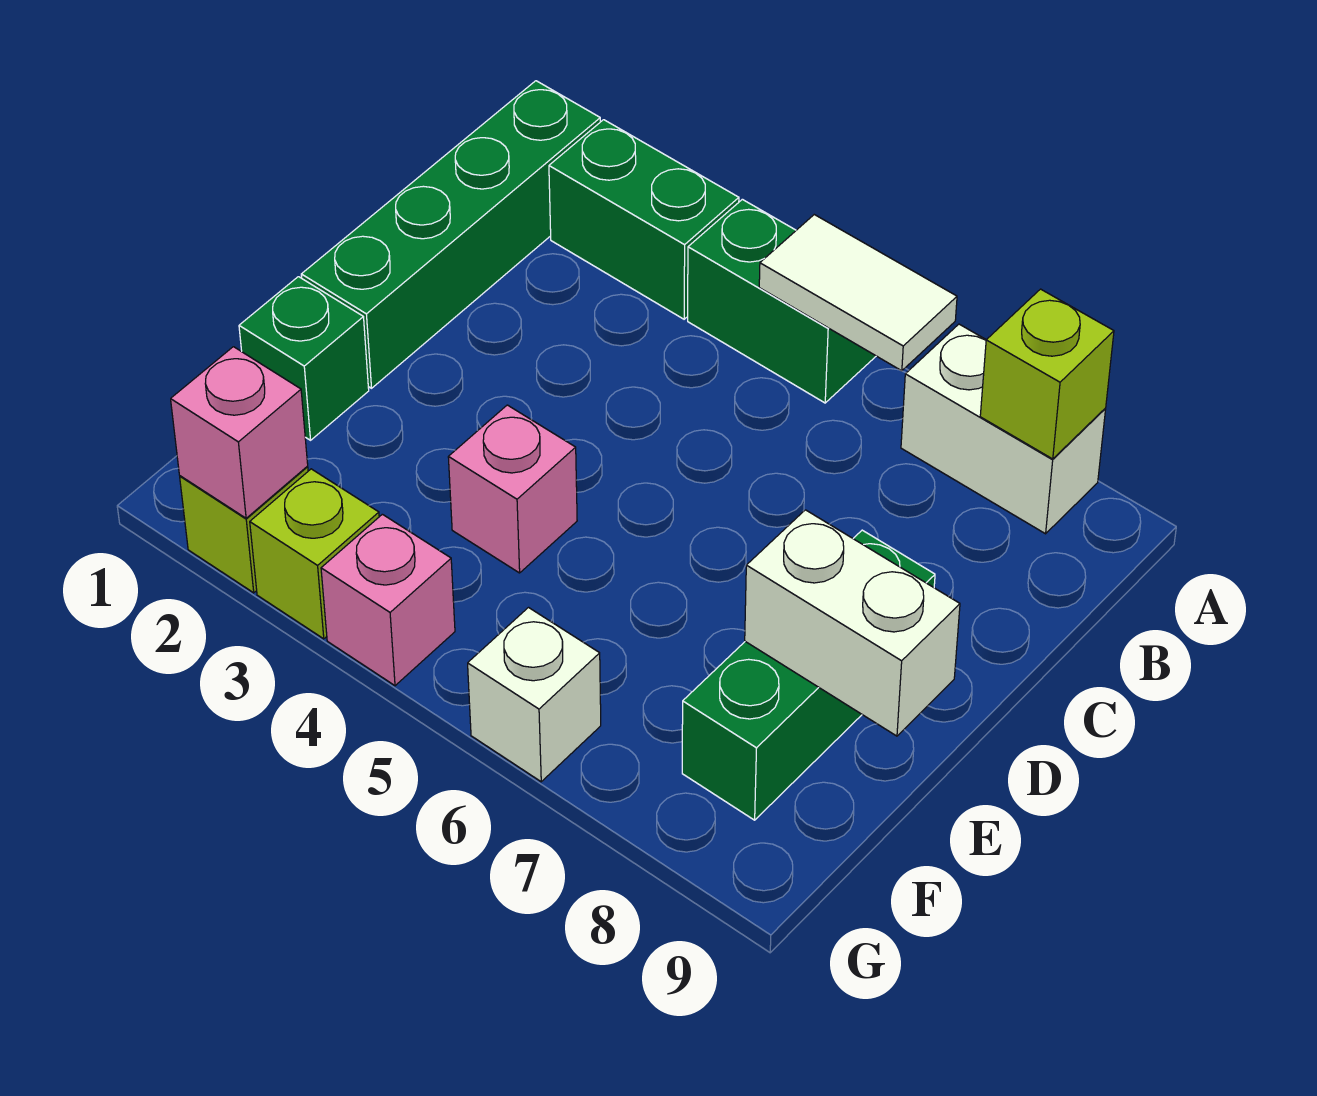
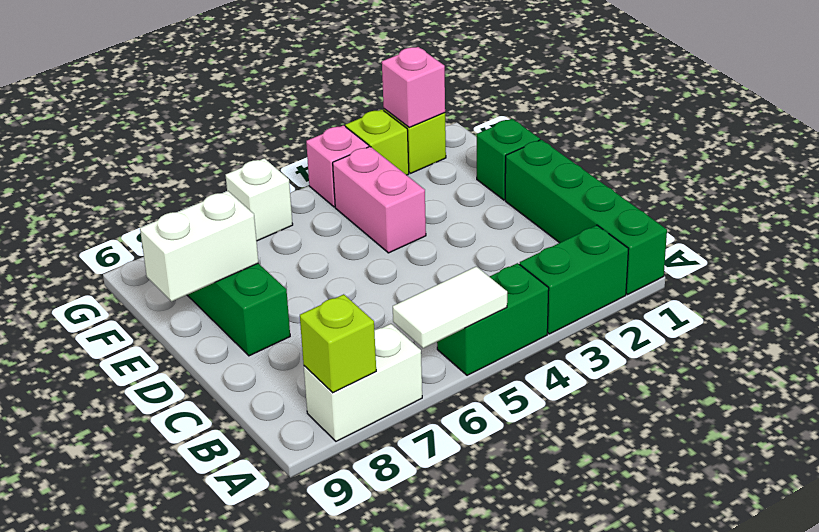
pink brick E4 level 1 -> pink brick E4:F4 level 1

